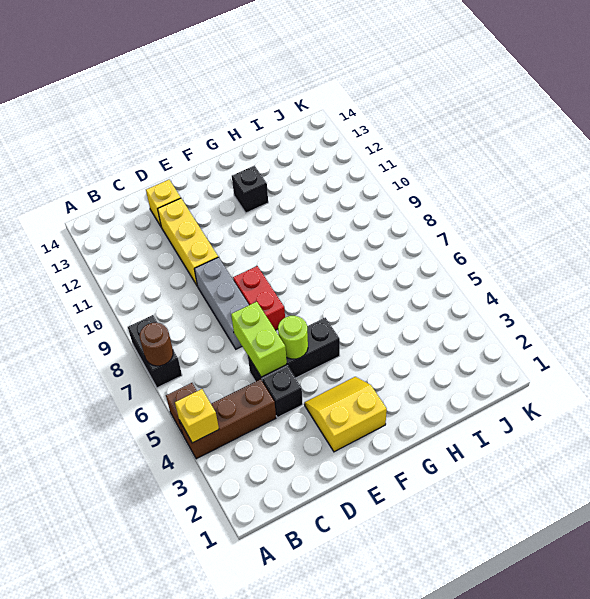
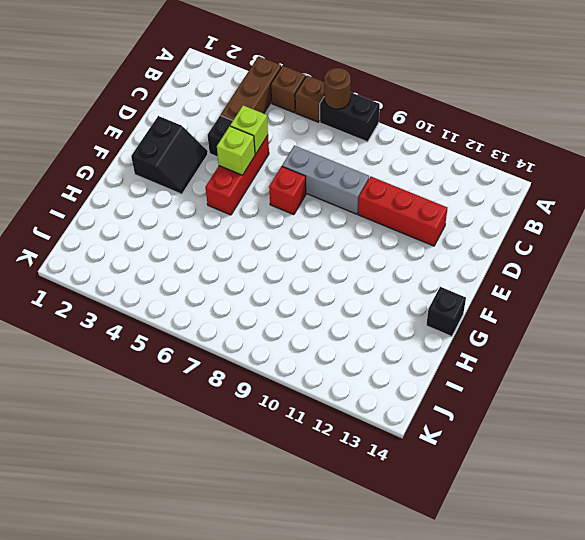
yellow brick A4 level 2 -> none
none -> brown brick A6 level 1
black brick D5:F5 level 1 -> red brick D5:F5 level 1
lime brick D5:D6 level 2 -> lime brick D5 level 2
yellow brick D10:D12 level 1 -> red brick D10:D12 level 1
yellow brick D13 level 1 -> none
yellow slope E2:F3 level 1 top 2 -> black slope E2:F3 level 1 top 2
lime round brick E5 level 2 -> lime brick E5 level 2
red brick E7:E8 level 1 -> red brick E7 level 1
black brick G12 level 1 -> black brick G14 level 1

